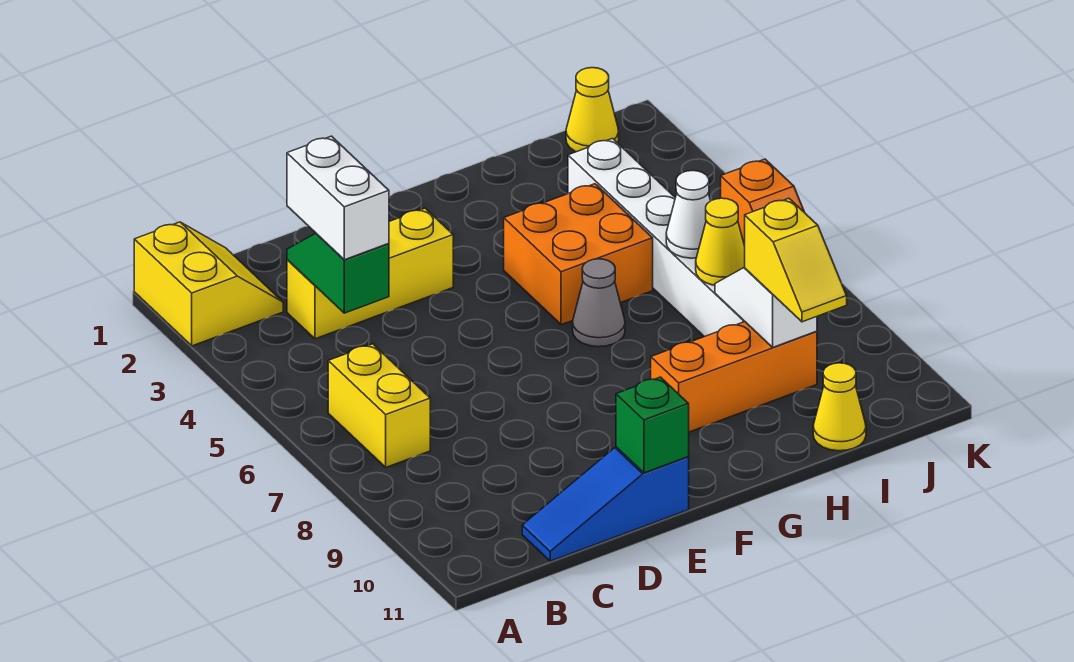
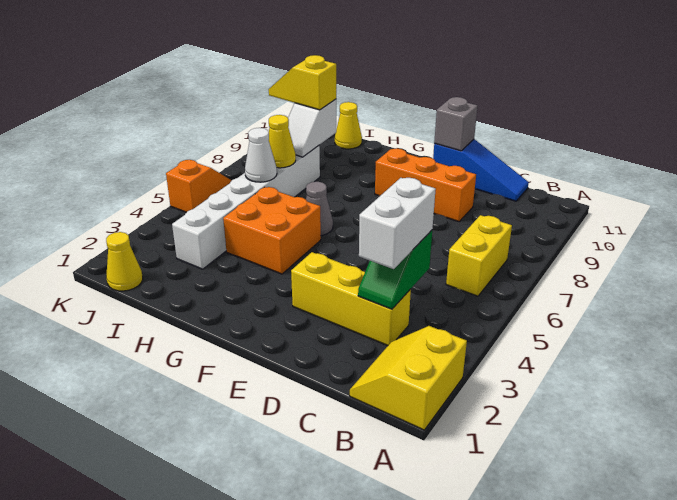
green brick E11 level 2 -> grey brick E11 level 2
orange brick G9:I9 level 1 -> orange brick D9:F9 level 1
yellow slope I9:I10 level 3 top 9 -> yellow slope I9:J9 level 3 top I

